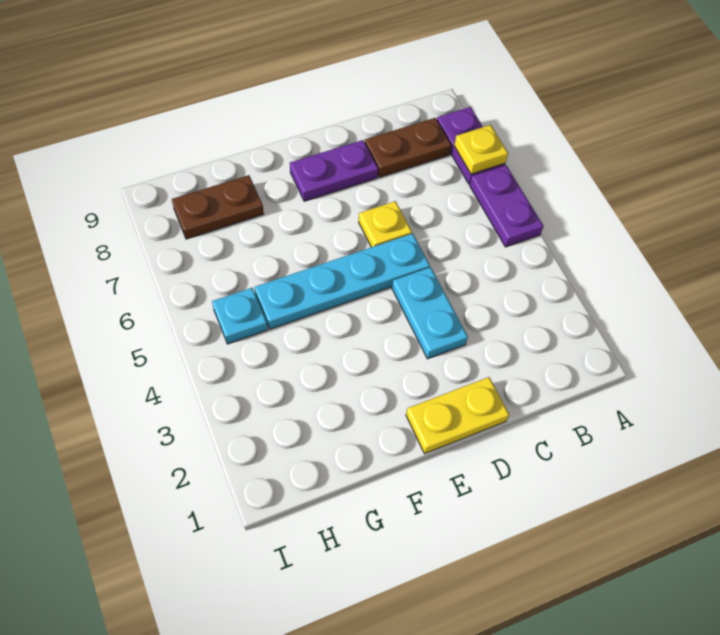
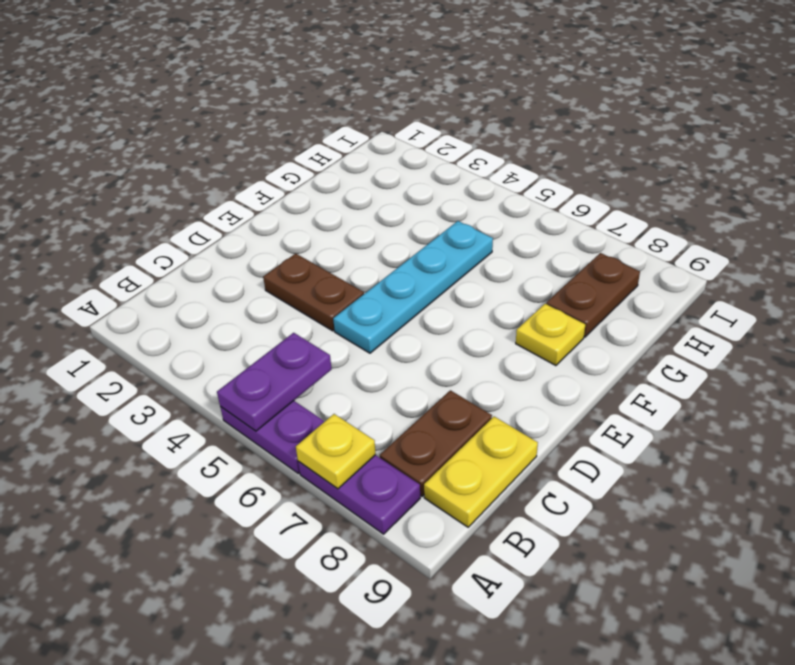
yellow plate D1:E1 level 1 -> yellow plate B9:C9 level 1
cyan plate D3:D4 level 1 -> brown plate D3:D4 level 1
yellow plate D6 level 1 -> yellow plate F8 level 1
purple plate D8:E8 level 1 -> purple plate A5:B5 level 2
cyan plate H5 level 1 -> none

